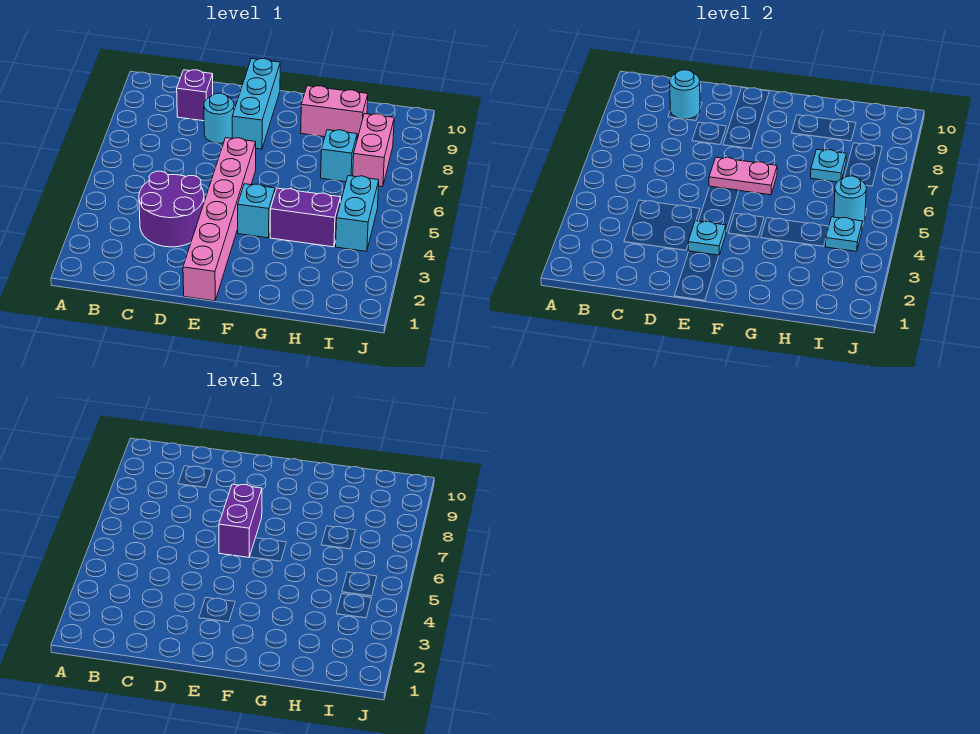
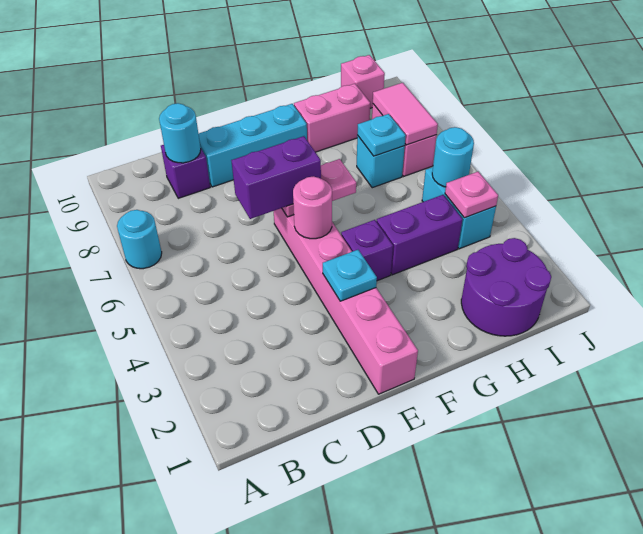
purple round brick C3:D4 level 1 -> purple round brick H1:I2 level 1
cyan round brick D8 level 1 -> cyan round brick A7 level 1
none -> pink round brick E5 level 2
purple brick E6:E7 level 3 -> purple brick D6:E6 level 3
cyan brick E8:E10 level 1 -> cyan brick D9:F9 level 1
cyan brick F4 level 1 -> purple brick F4 level 1
cyan plate I4 level 2 -> pink plate I4 level 2
none -> pink tile I7:I8 level 2
none -> pink brick I10 level 1

